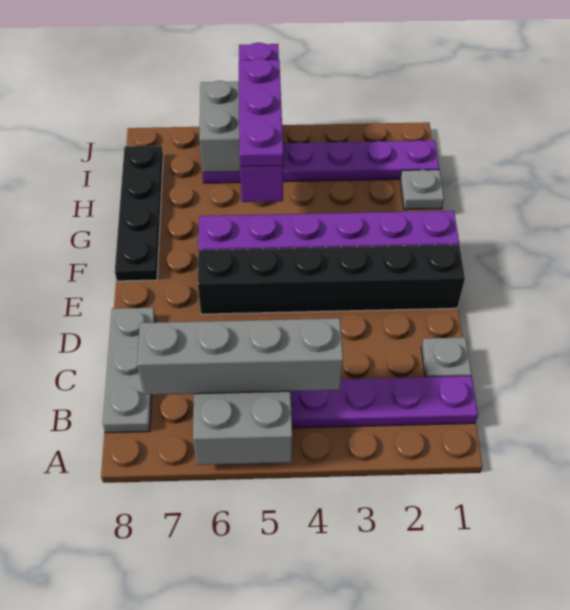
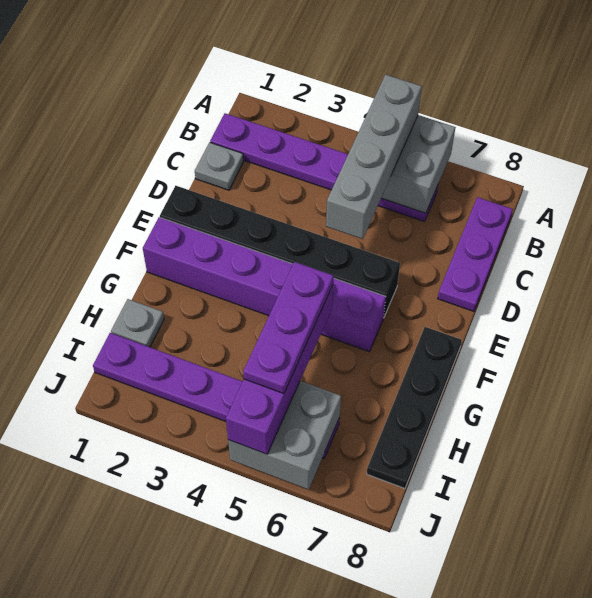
grey brick B4:B7 level 3 -> grey brick A5:D5 level 3
grey plate B8:D8 level 1 -> purple plate B8:D8 level 1

